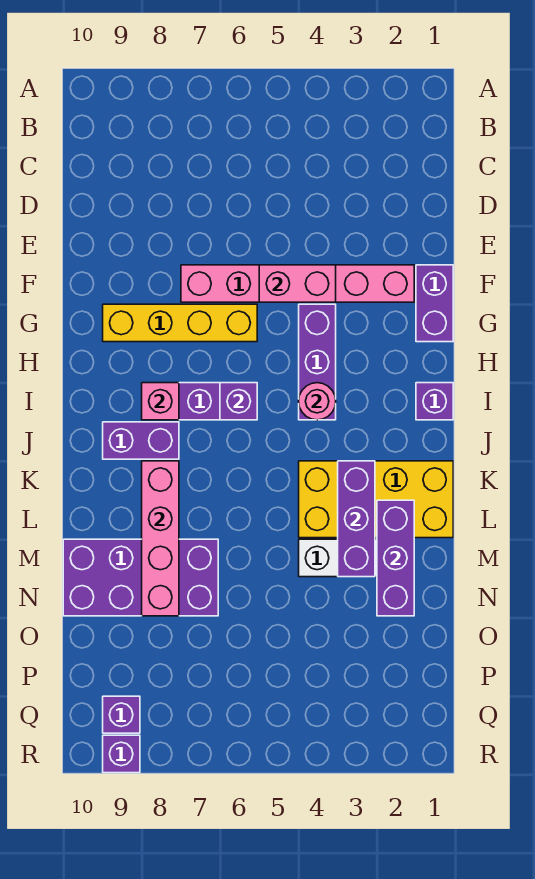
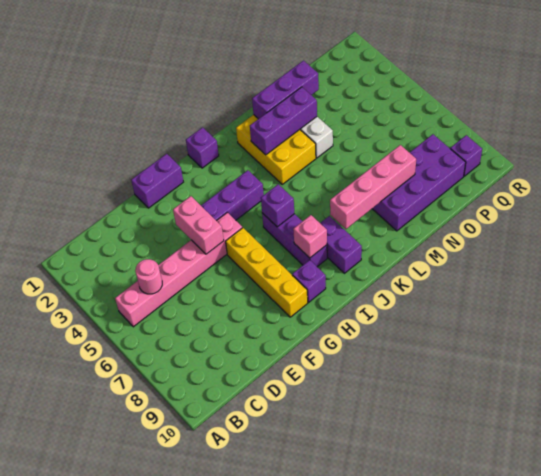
pink brick F2:F7 level 1 -> pink brick B5:G5 level 1
pink round brick I4 level 2 -> pink round brick C5 level 2
yellow brick K1:L4 level 1 -> yellow brick K2:L4 level 1
purple brick M7:N10 level 1 -> purple brick M8:P9 level 1
purple brick R9 level 1 -> purple brick H9 level 1

